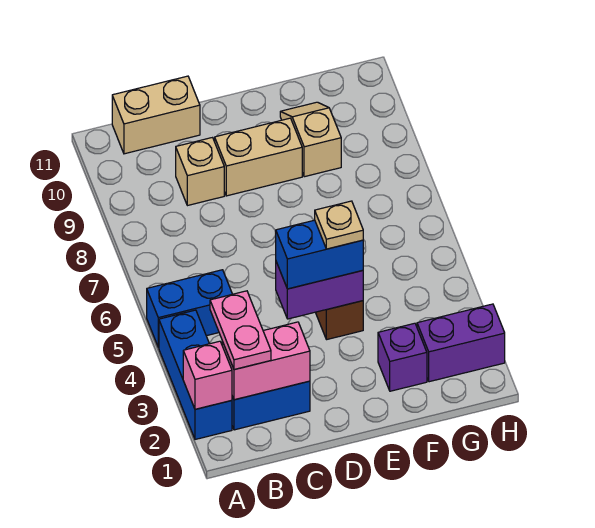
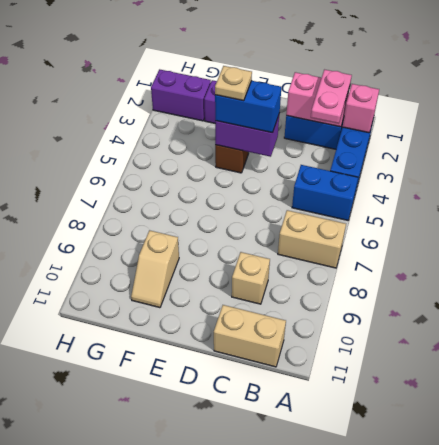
tan brick D9:E9 level 1 -> tan brick A7:B7 level 1

